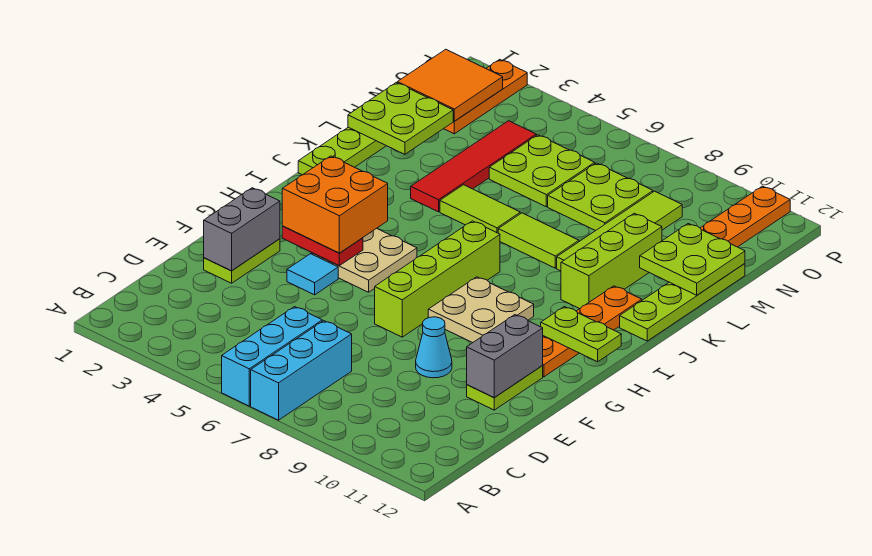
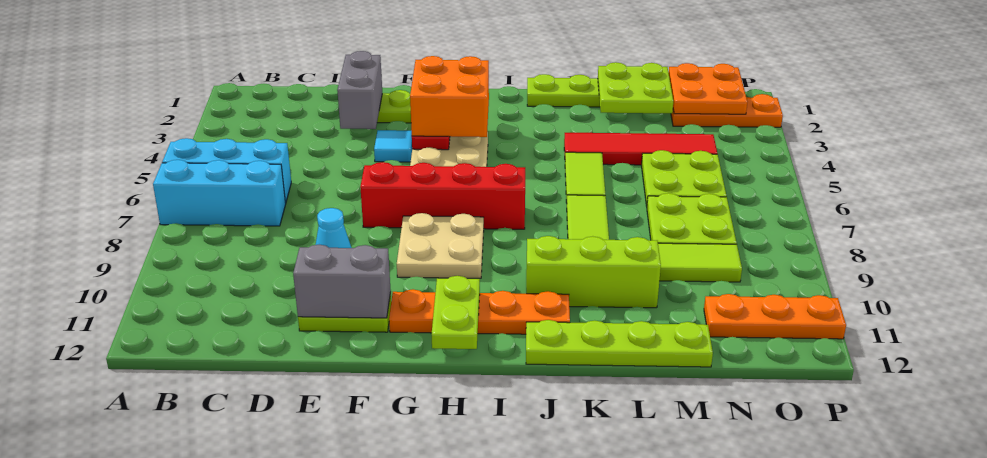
grey brick E2:F2 level 2 -> grey brick E2:E3 level 2
lime brick F7:I7 level 1 -> red brick F7:I7 level 1
lime plate L11:M12 level 2 -> none
orange tile N1:O2 level 2 -> orange plate N1:O2 level 2

